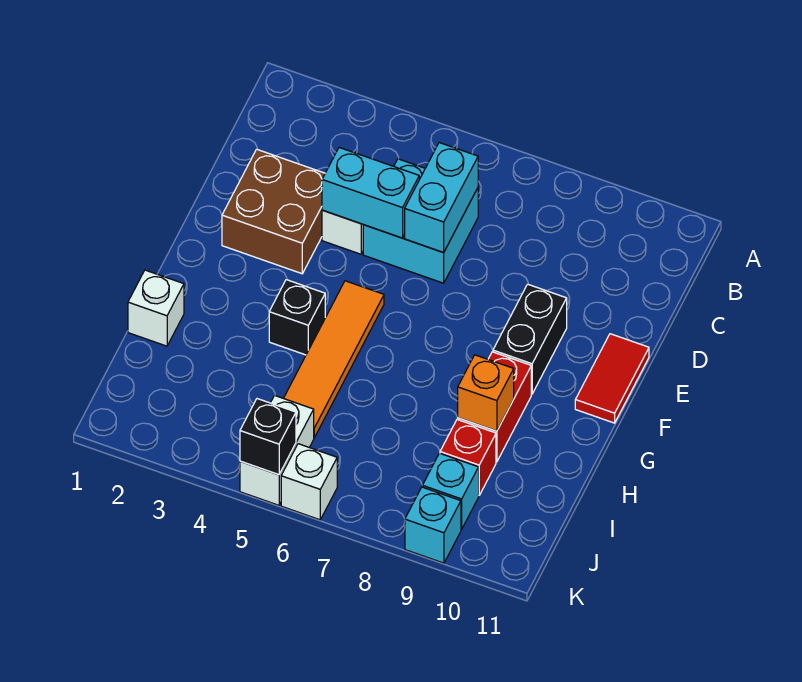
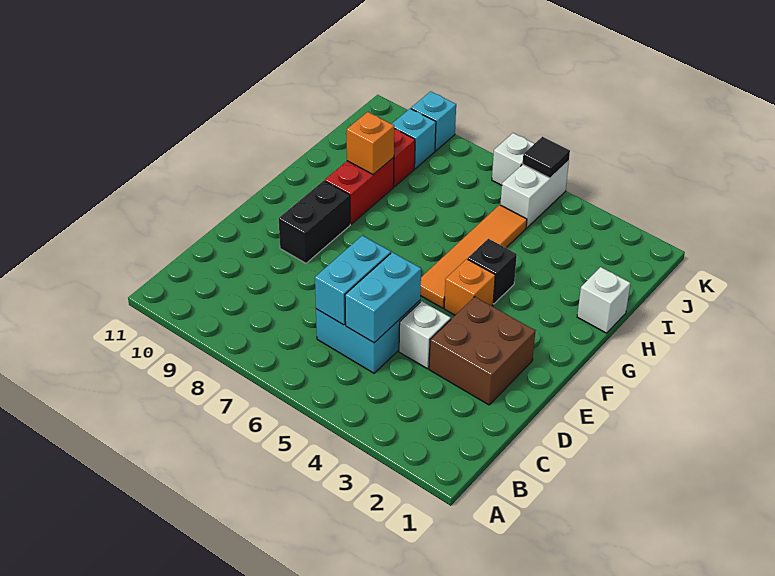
cyan brick D4:D5 level 2 -> cyan brick C5:D5 level 2
red tile E11:F11 level 1 -> none
none -> orange brick F4 level 1
black brick K5 level 2 -> black tile K5 level 2

